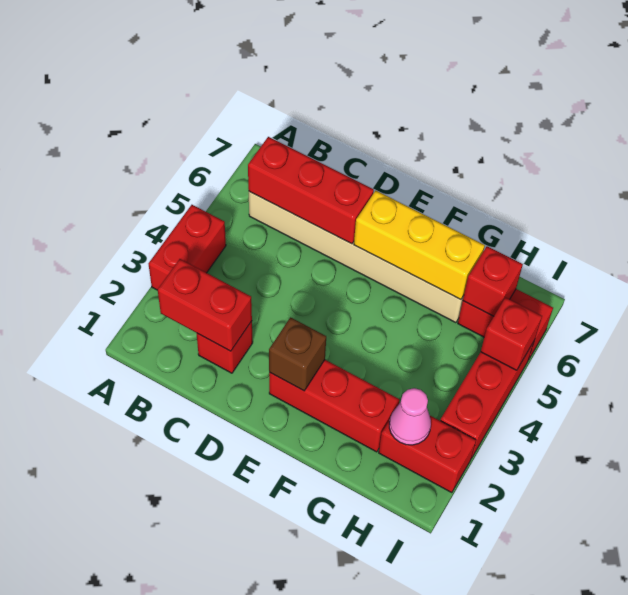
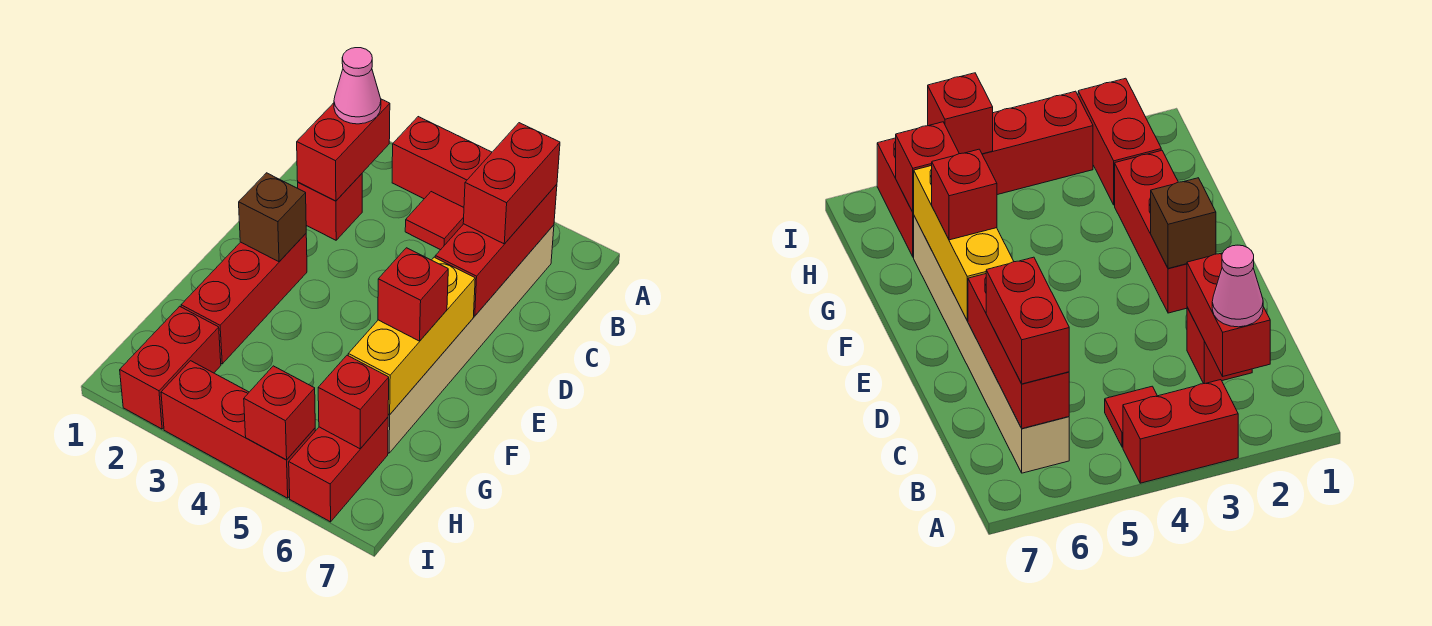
none -> red tile B4 level 1
none -> red brick B6:C6 level 3
none -> red brick F6 level 3
pink cone H2 level 2 -> pink cone B2 level 3

